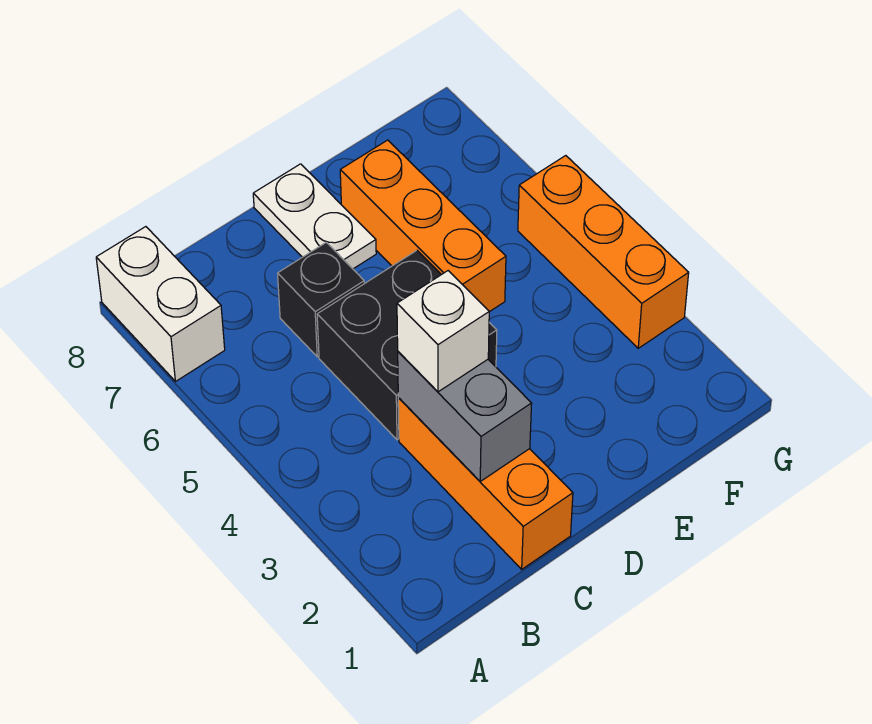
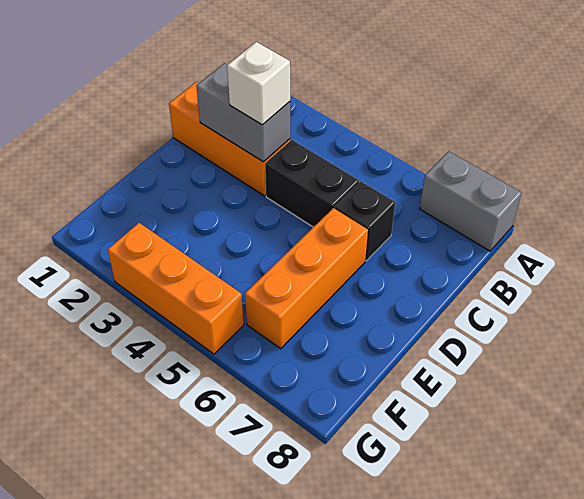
white brick A7:A8 level 1 -> grey brick A7:A8 level 1
black brick C4:D5 level 1 -> black brick C4:C5 level 1
white plate D7:D8 level 1 -> none
orange brick E5:E7 level 1 -> orange brick D6:F6 level 1

